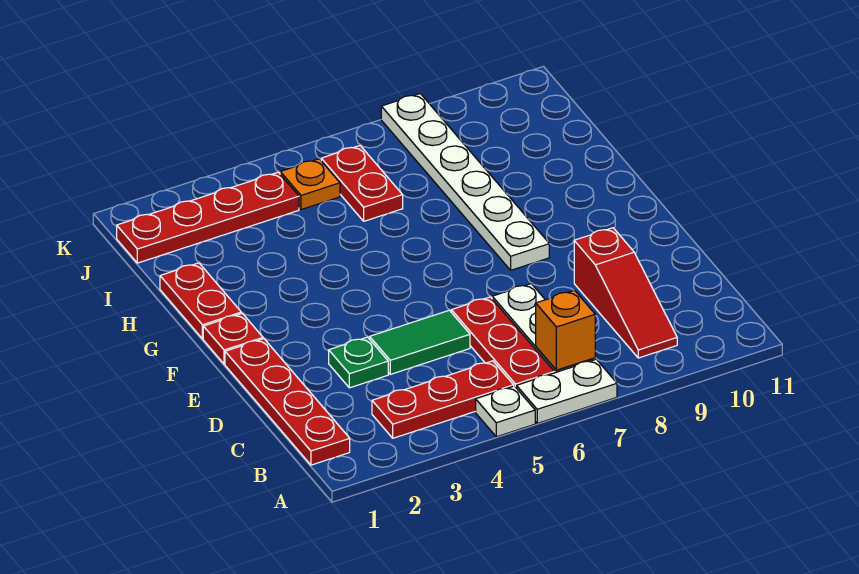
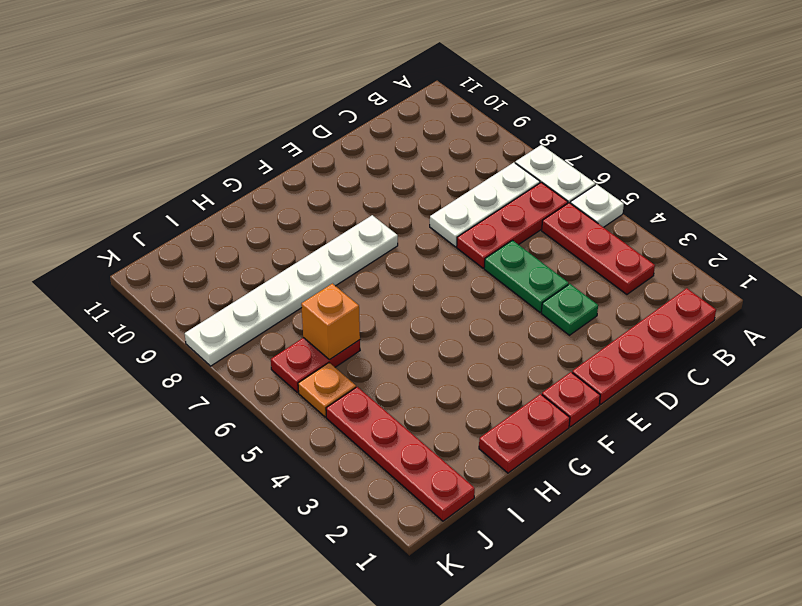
orange brick B7 level 2 -> orange brick I6 level 2
red slope B9:D9 level 1 top D -> none
green tile D4:D5 level 1 -> green plate D4:D5 level 1

